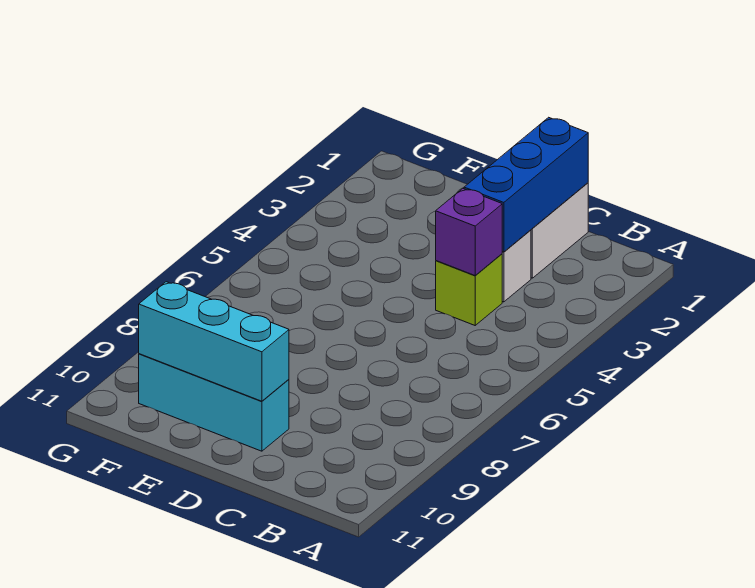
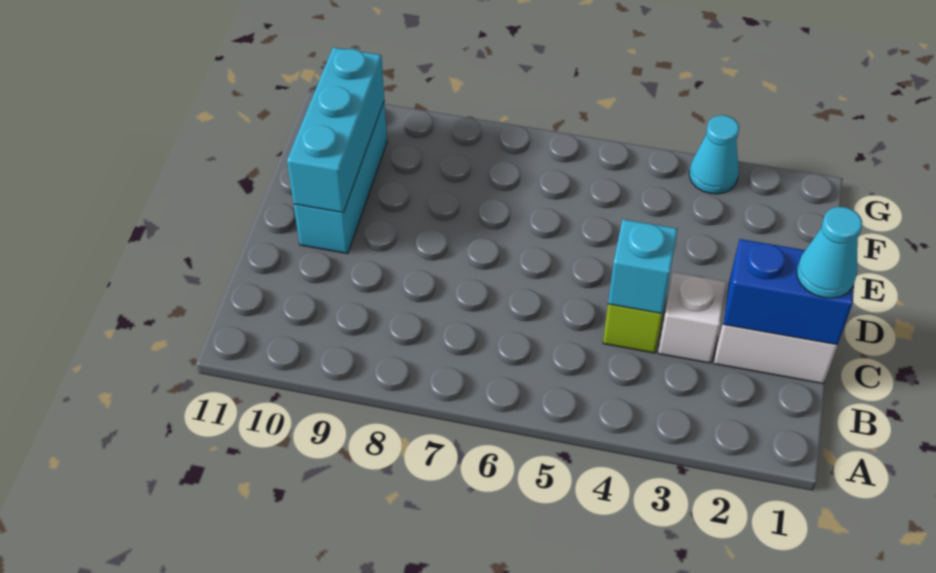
blue brick C1:C3 level 2 -> blue brick C1:C2 level 2
none -> cyan cone C1 level 3
purple brick C4 level 2 -> cyan brick C4 level 2
none -> cyan cone G3 level 1

